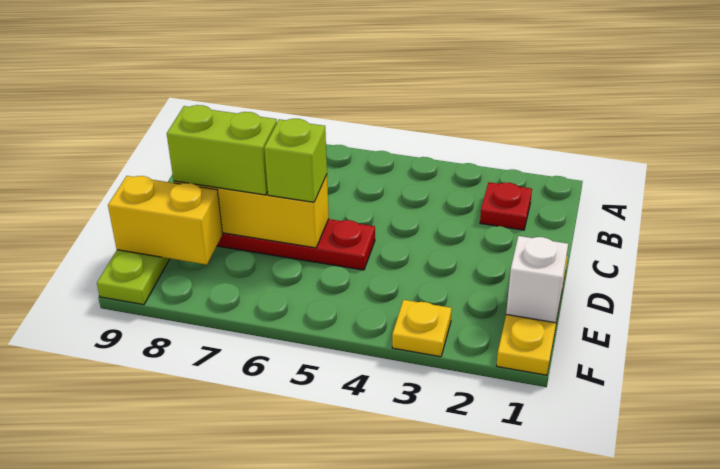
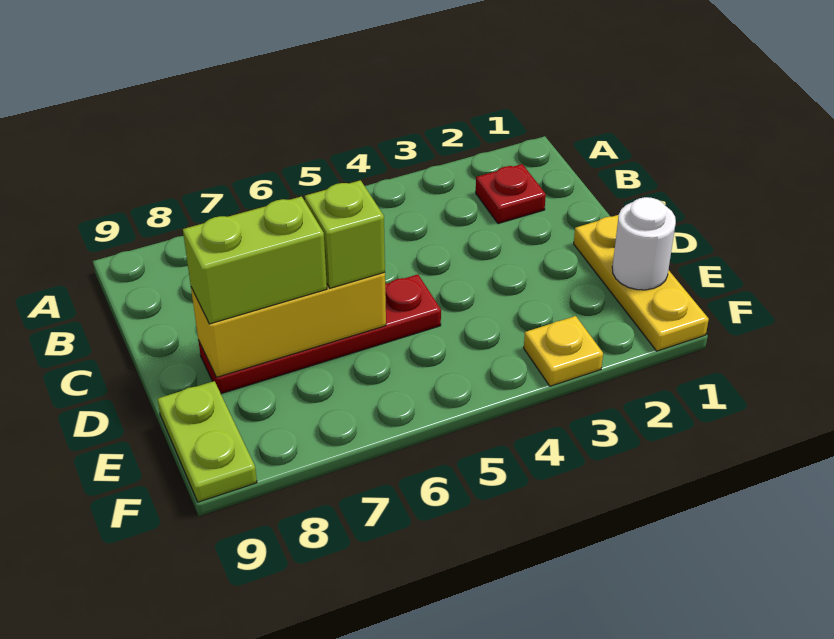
white brick E1 level 2 -> white round brick E1 level 2
yellow brick E8:E9 level 2 -> none

